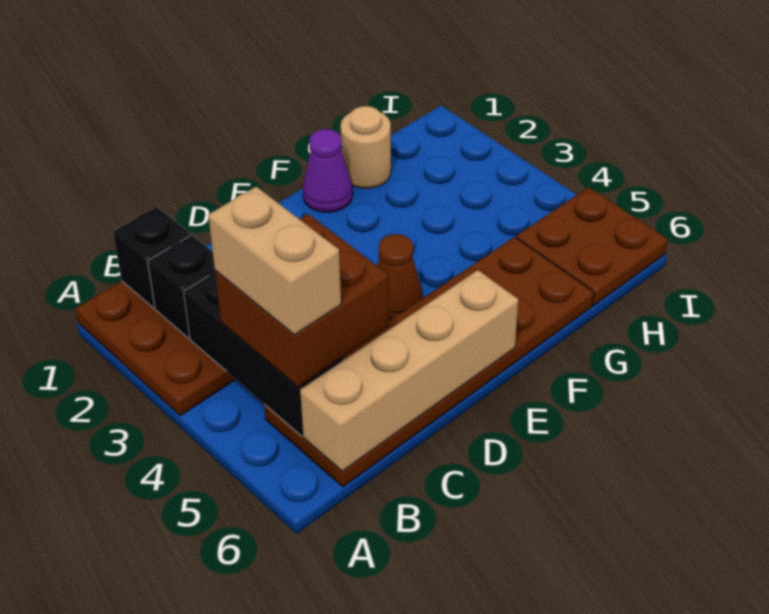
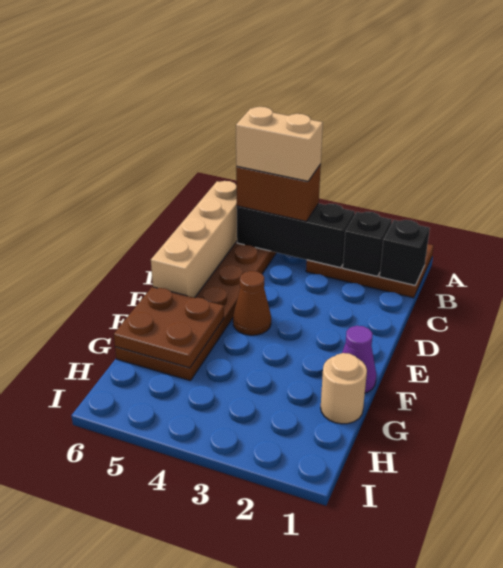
brown brick B4:C5 level 3 -> brown brick B4:B5 level 3
brown plate H5:I6 level 1 -> brown plate F5:G6 level 2

